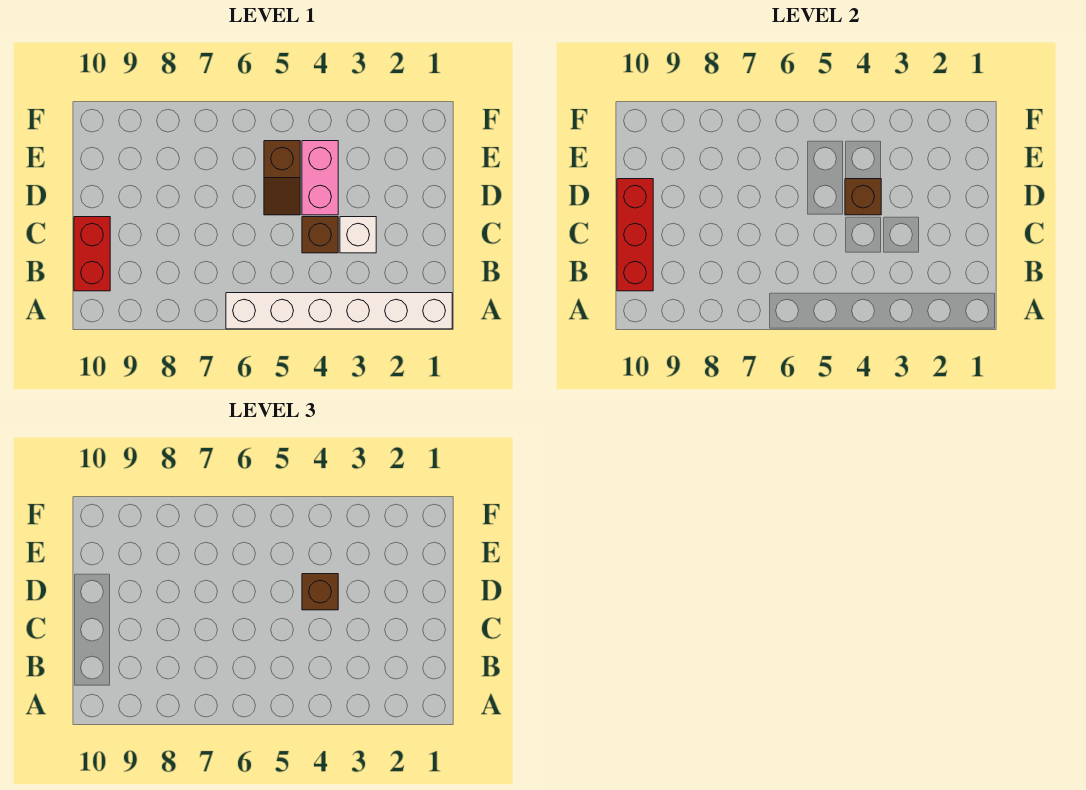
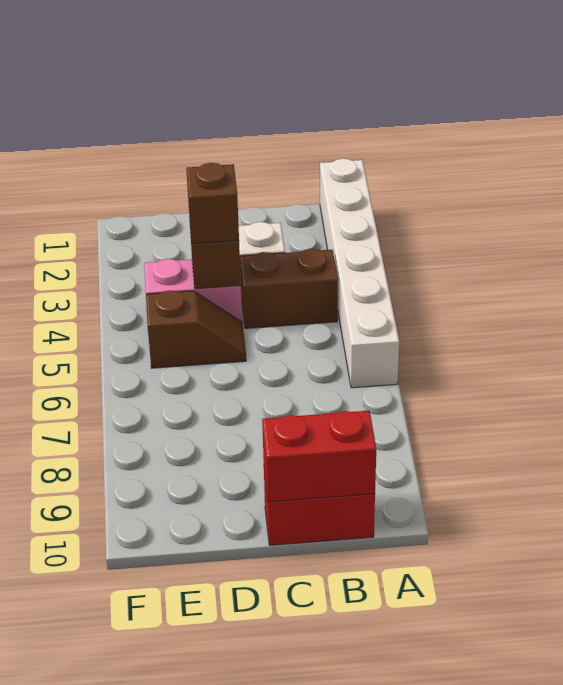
red brick B10:D10 level 2 -> red brick B10:C10 level 2
brown brick C4 level 1 -> brown brick B4:C4 level 1

